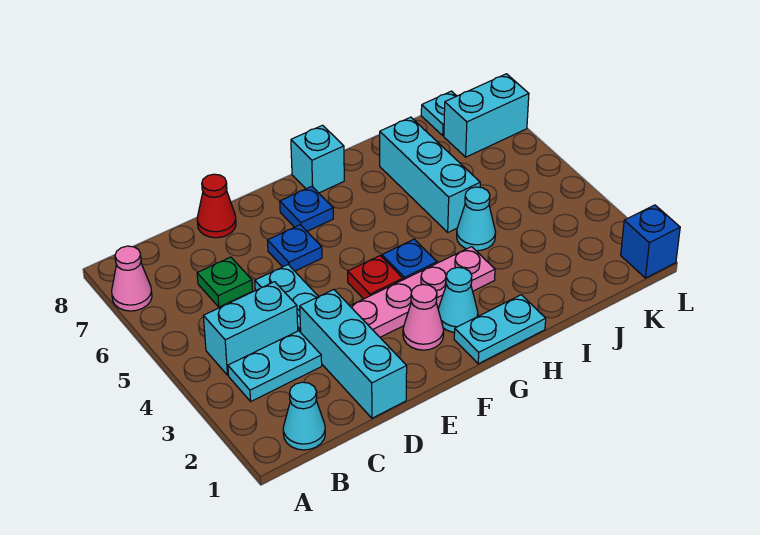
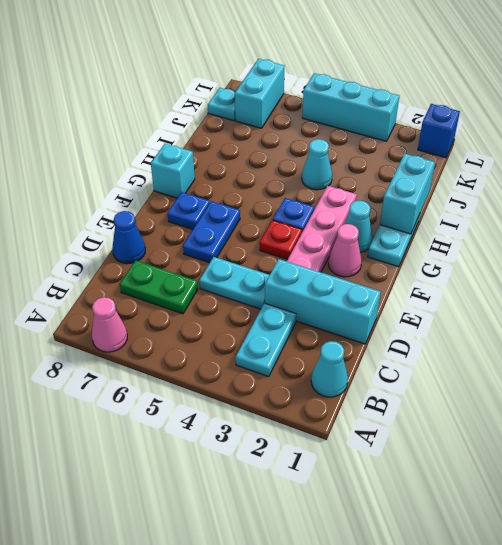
cyan brick B4:C4 level 1 -> cyan brick H1:I1 level 2
green plate C6 level 1 -> green plate C6:C7 level 1
red cone D8 level 1 -> blue cone D8 level 1
blue plate E6 level 1 -> blue plate E6:F6 level 1
cyan brick I5:I7 level 1 -> cyan brick L3:L5 level 1

